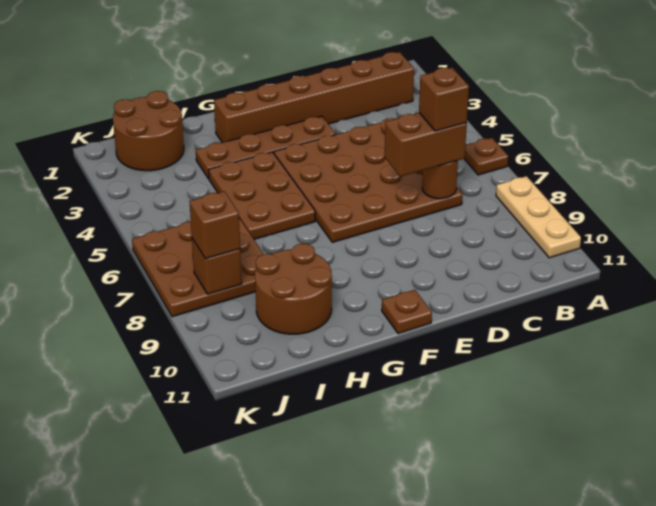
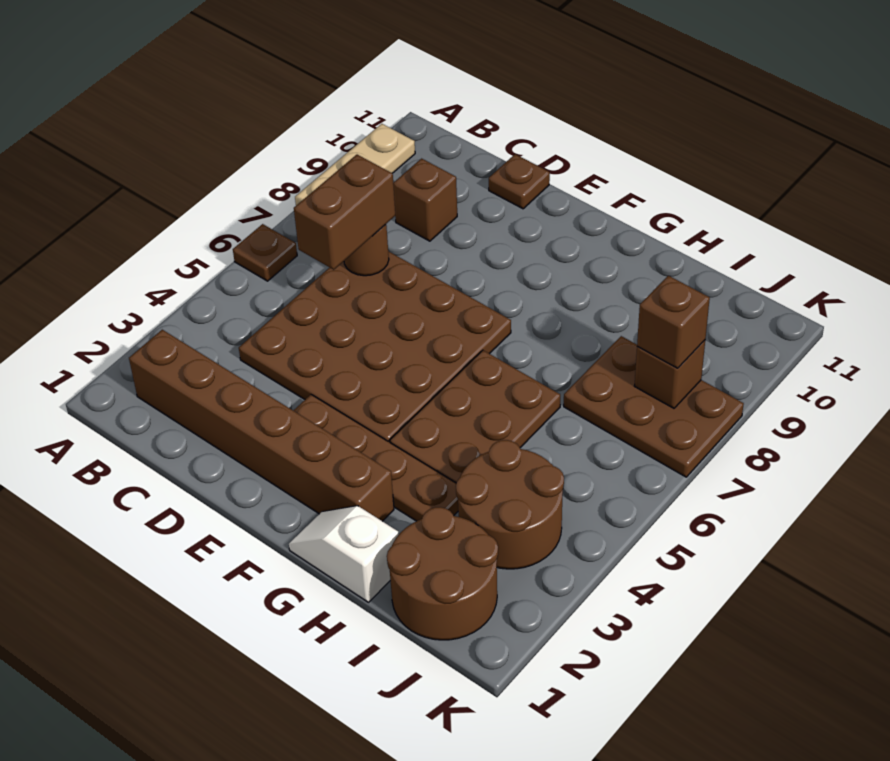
brown brick C7:D7 level 3 -> brown brick C6:C7 level 3
brown brick C7 level 4 -> brown brick C9 level 1
brown plate F11 level 1 -> brown plate D11 level 1
none -> white slope G1:H1 level 1 top H
brown round brick H9:I10 level 1 -> brown round brick I3:J4 level 1
brown plate I6:K8 level 1 -> brown plate I7:K8 level 1

